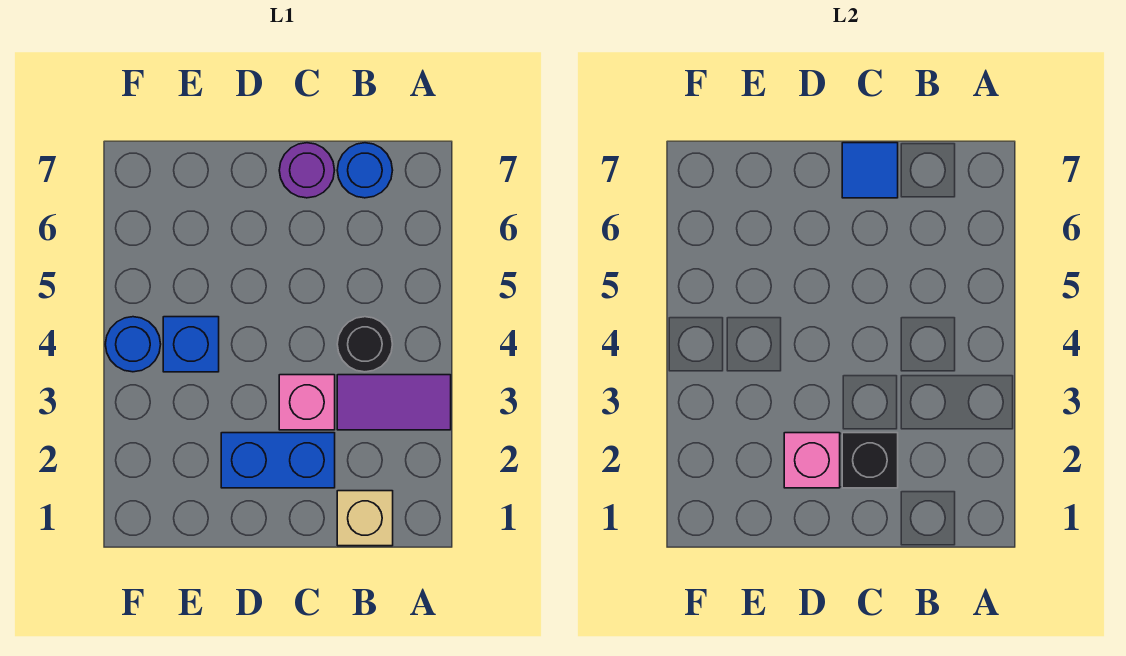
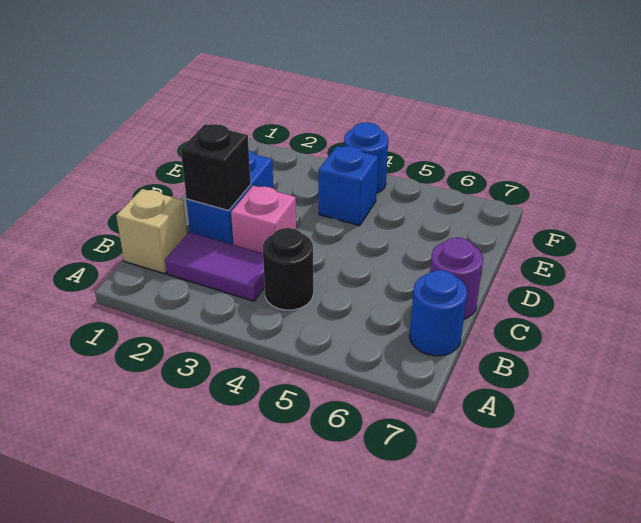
purple tile A3:B3 level 1 -> purple tile B2:B3 level 1
blue tile C7 level 2 -> none
pink brick D2 level 2 -> none

